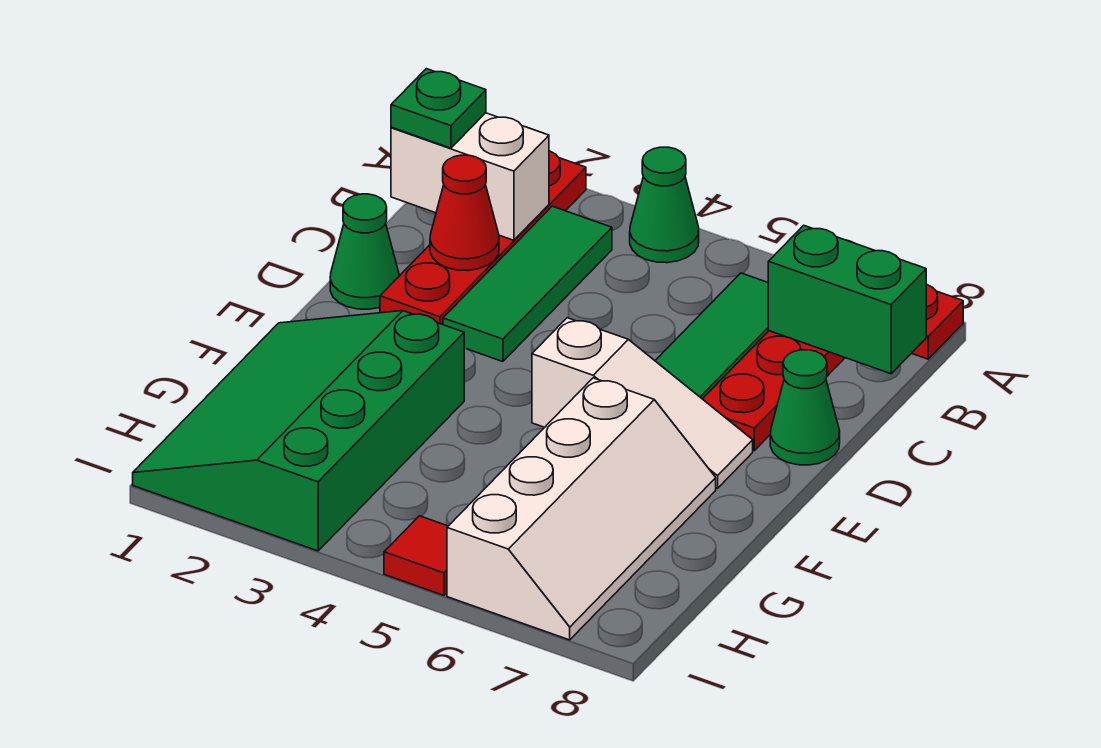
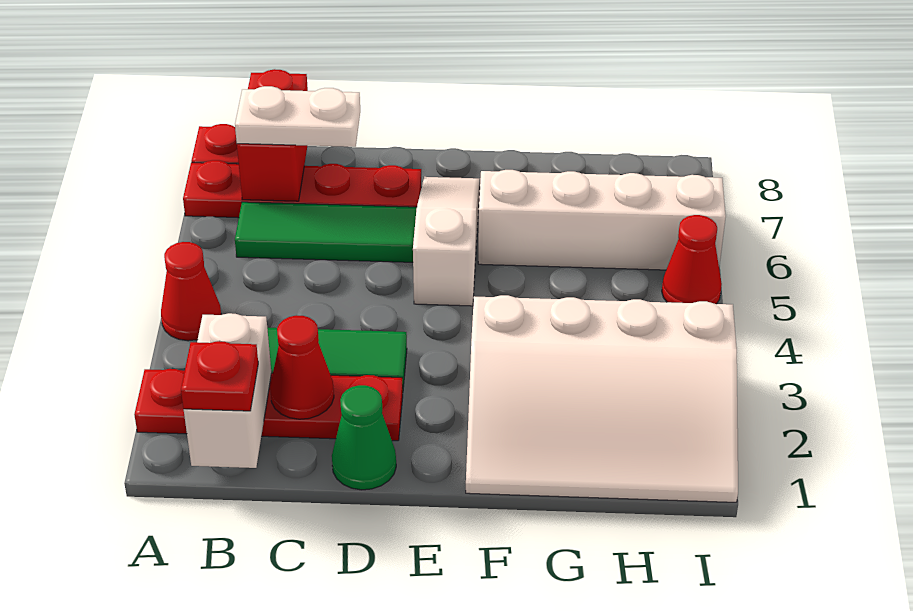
green cone A4 level 1 -> red cone A4 level 1
green plate B1 level 3 -> red plate B1 level 3
green brick B7:B8 level 2 -> red brick B7:B8 level 2
none -> white plate B7:C7 level 3
green cone D8 level 1 -> none
green slope F1:I3 level 1 top 3 -> white slope F1:I3 level 1 top 3
red tile I5 level 1 -> red cone I5 level 1

